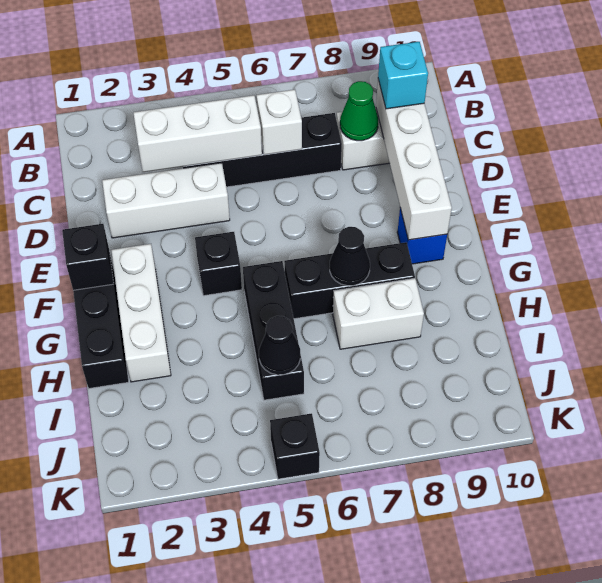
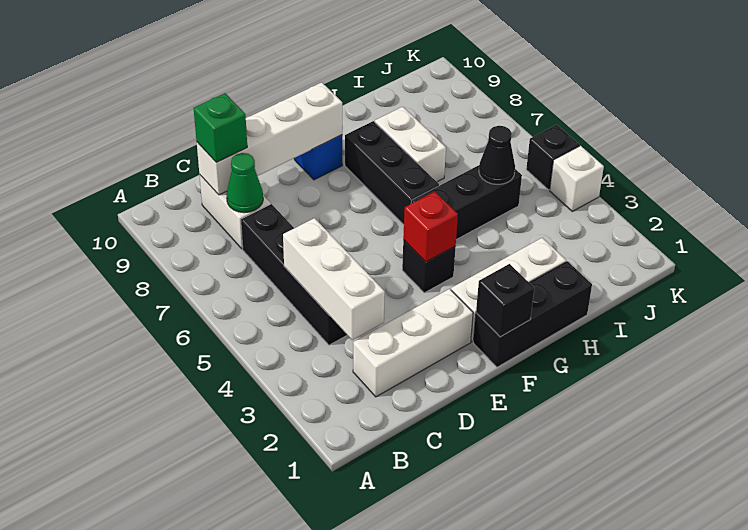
white brick C6 level 2 -> white brick K4 level 1
cyan brick C9 level 3 -> green brick C9 level 3
white brick D2:D4 level 1 -> white brick C2:E2 level 1
none -> red brick F4 level 2
black cone G7 level 2 -> none

